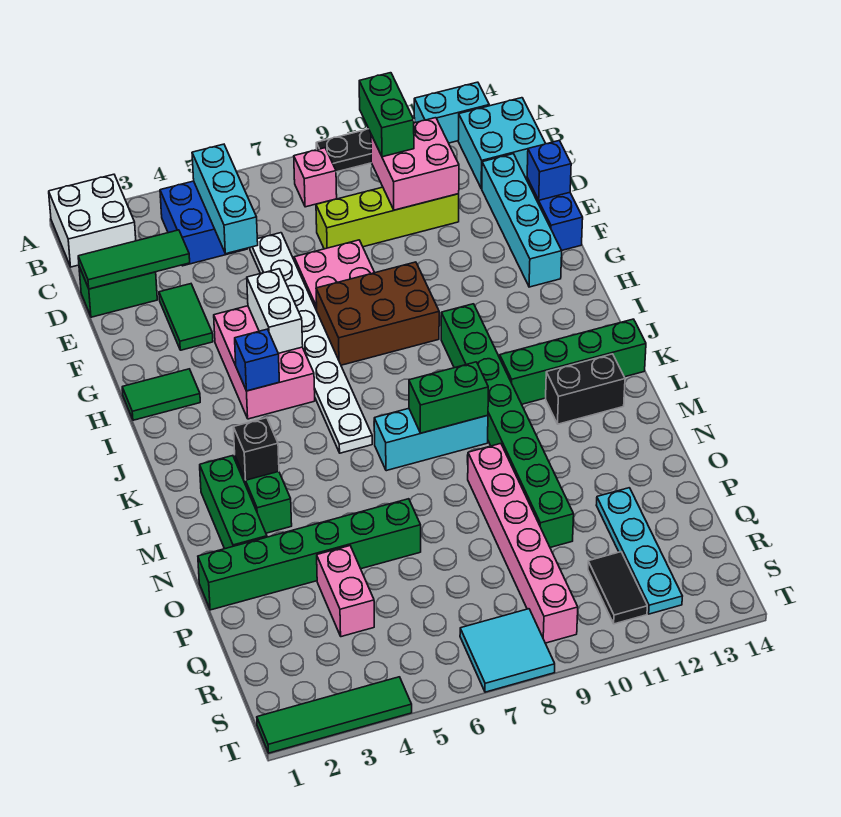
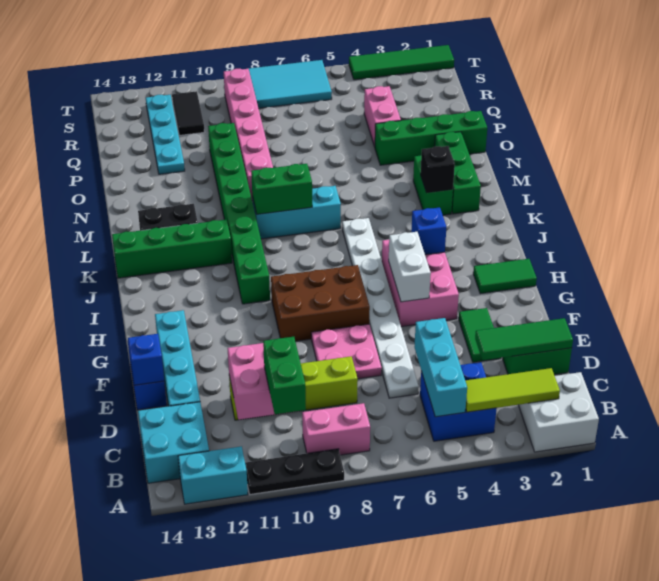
none -> lime tile B2:B4 level 2
pink brick B8 level 1 -> pink brick B8:B9 level 1
green brick O1:O6 level 1 -> green brick O1:O4 level 1
cyan tile S7:T8 level 1 -> cyan tile S6:T8 level 1

